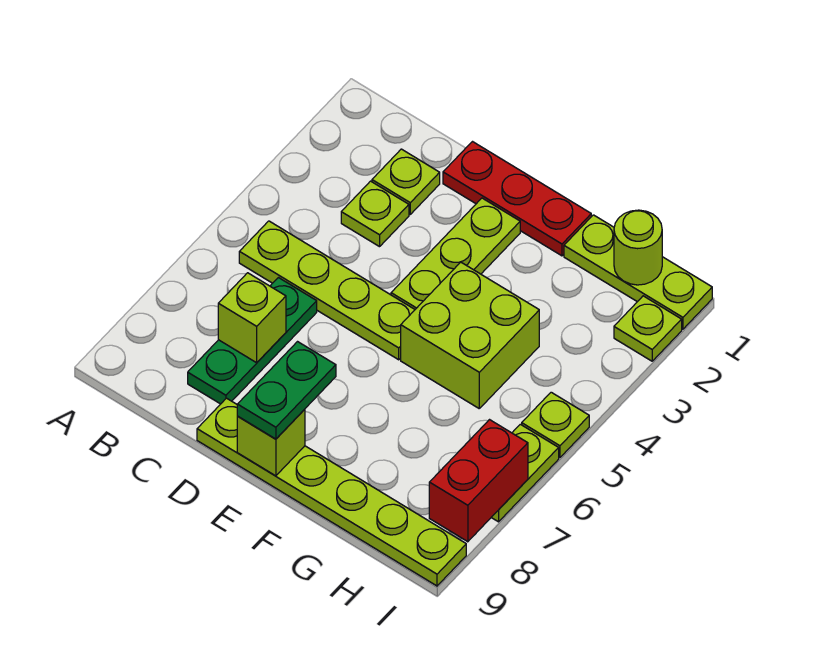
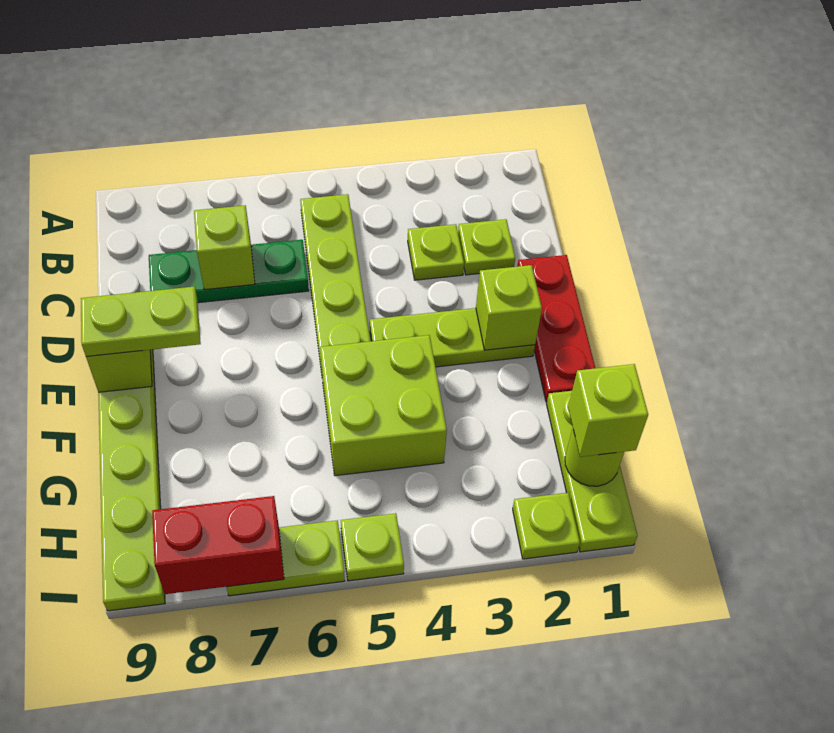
none -> lime brick E2 level 2
green plate E8:E9 level 3 -> lime plate E8:E9 level 3
none -> lime brick H1 level 3

